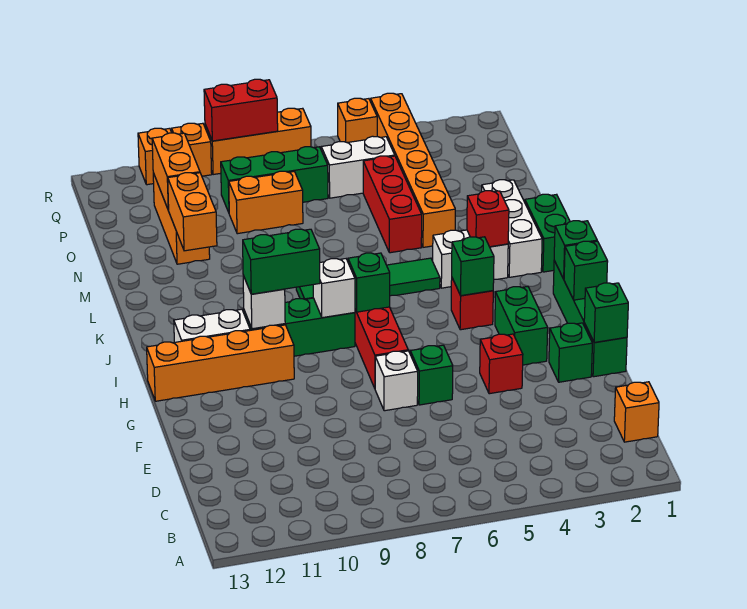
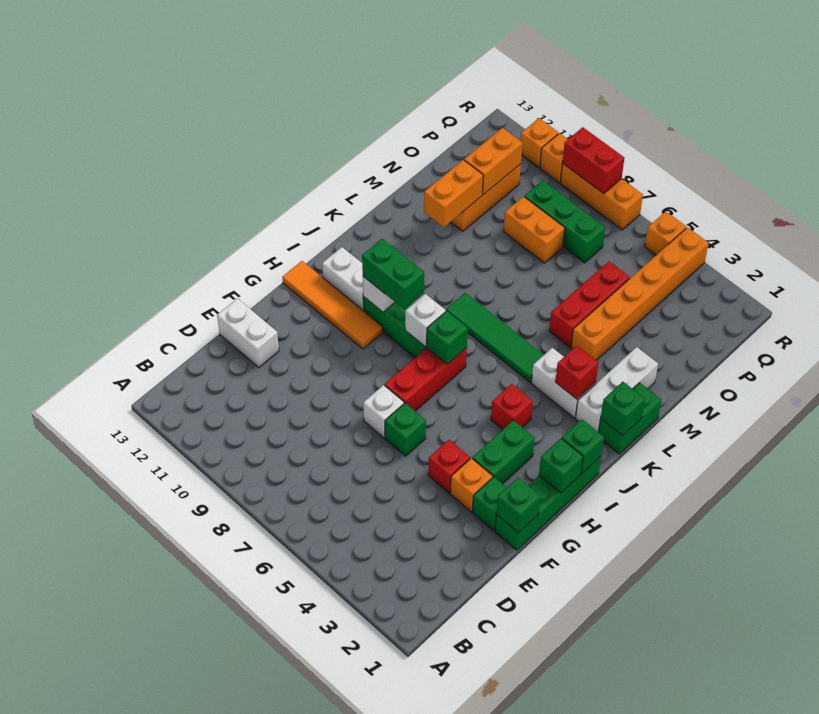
orange brick C1 level 1 -> orange brick F3 level 1
orange brick H10:H13 level 1 -> orange tile H10:H13 level 1
green brick I4 level 2 -> green brick K1 level 2
white brick P5:P6 level 1 -> white brick E12:E13 level 1

